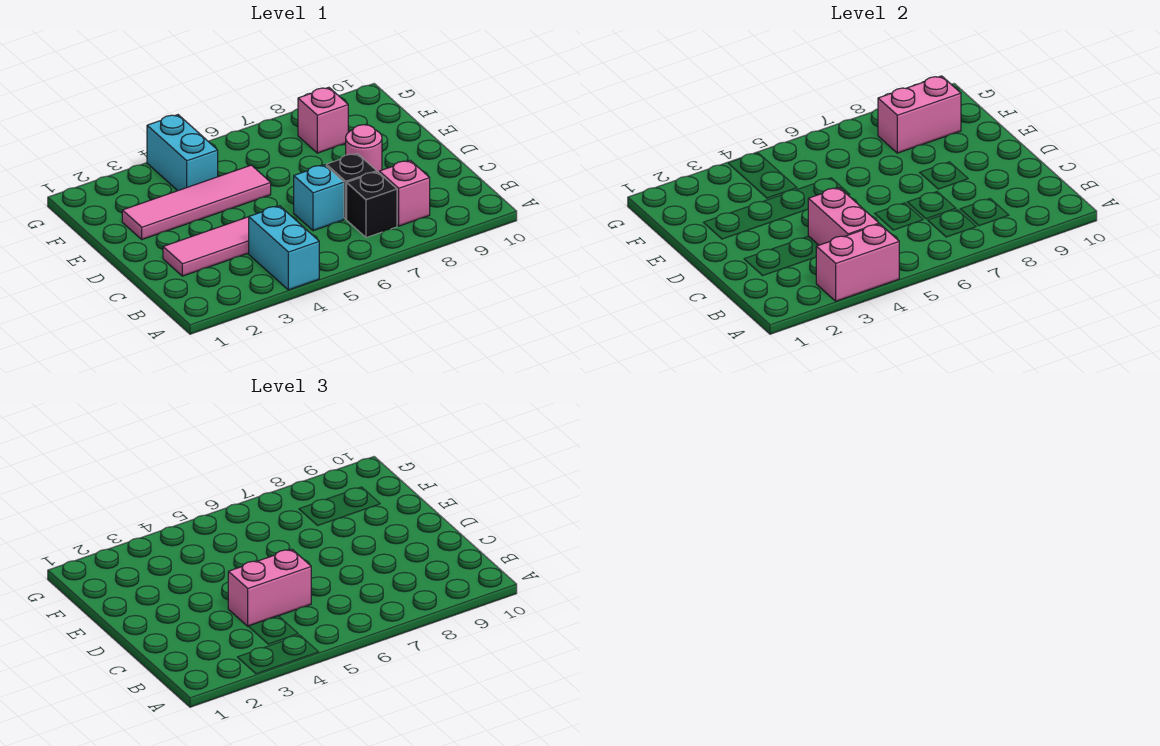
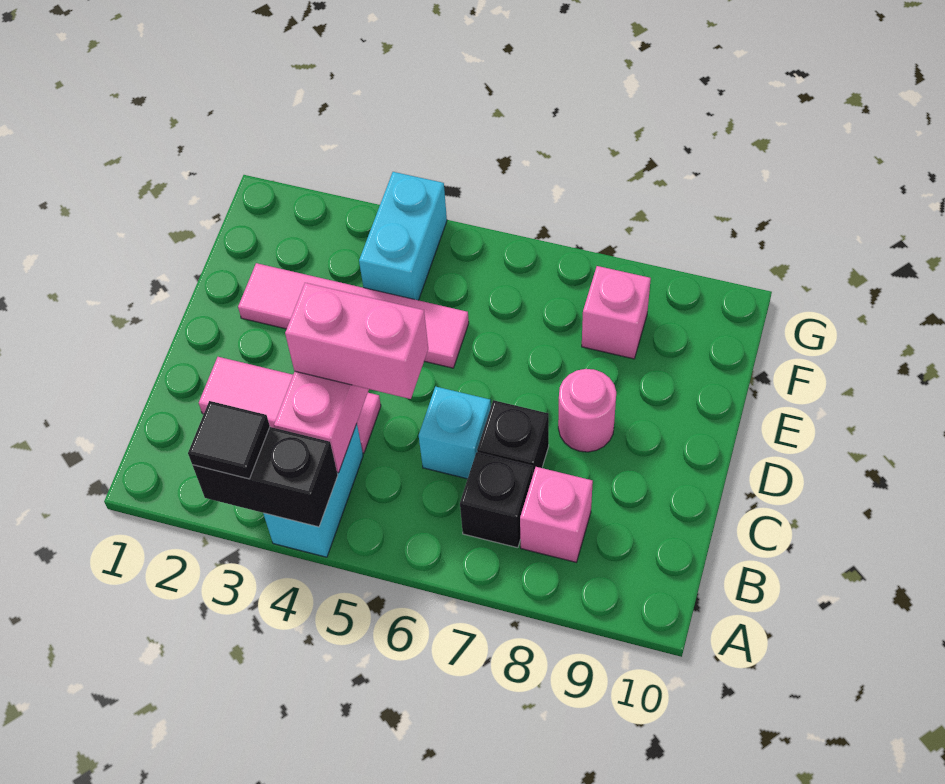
pink brick A3:A4 level 2 -> black brick A3:A4 level 2
none -> black tile A3 level 3
pink brick F8:F9 level 2 -> none

